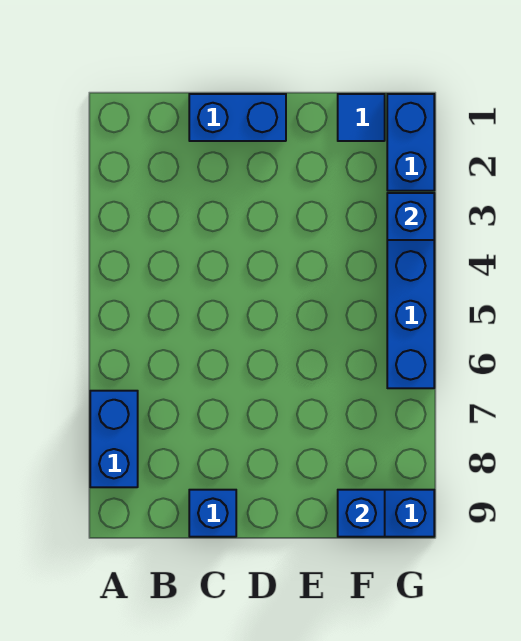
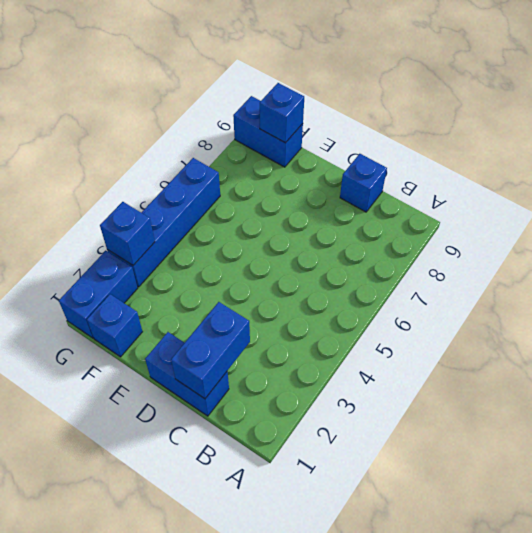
blue brick A7:A8 level 1 -> blue brick C1:C2 level 2
blue tile F1 level 1 -> blue brick F1 level 1

